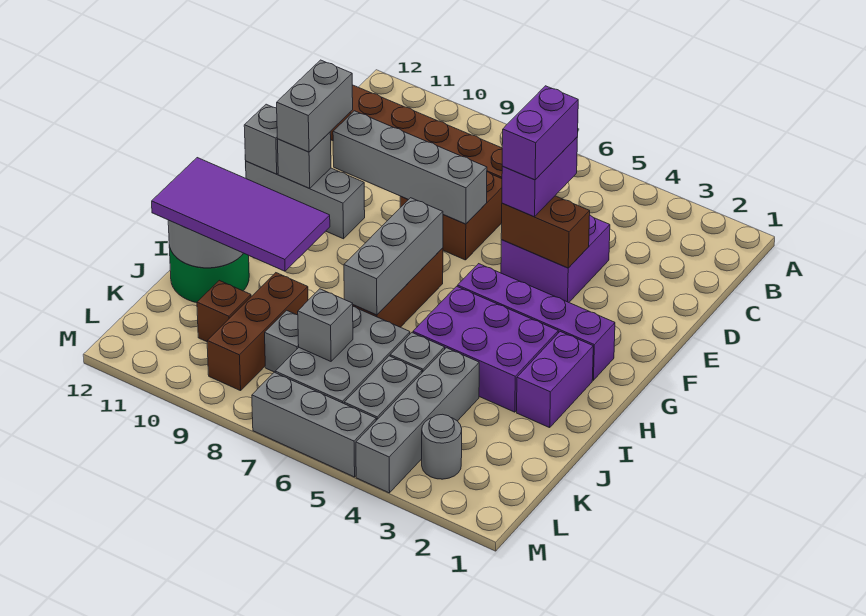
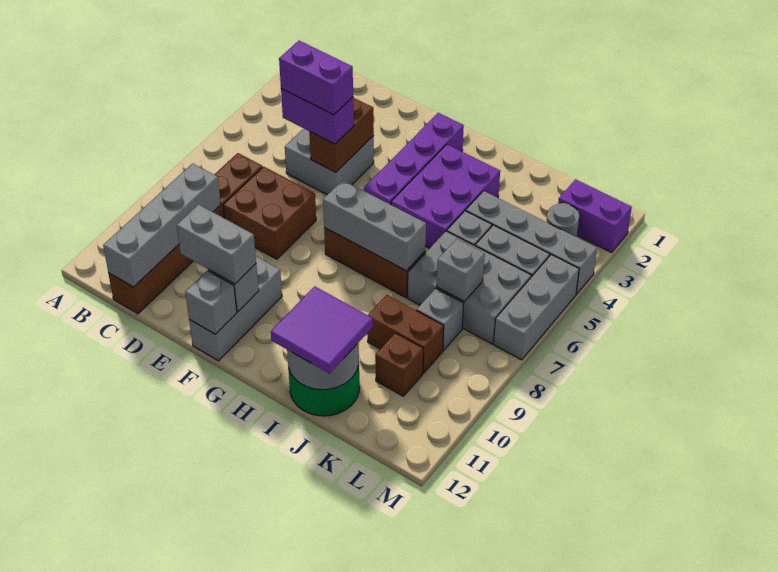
purple brick D4:E5 level 1 -> grey brick D4:E5 level 1
grey brick E7:E10 level 2 -> grey brick C9:C12 level 2
purple brick H2:I2 level 1 -> purple brick L2:M2 level 1
purple tile I9:J12 level 3 -> purple tile I11:J12 level 3
brown brick J9:L9 level 1 -> brown brick J9:K9 level 1

